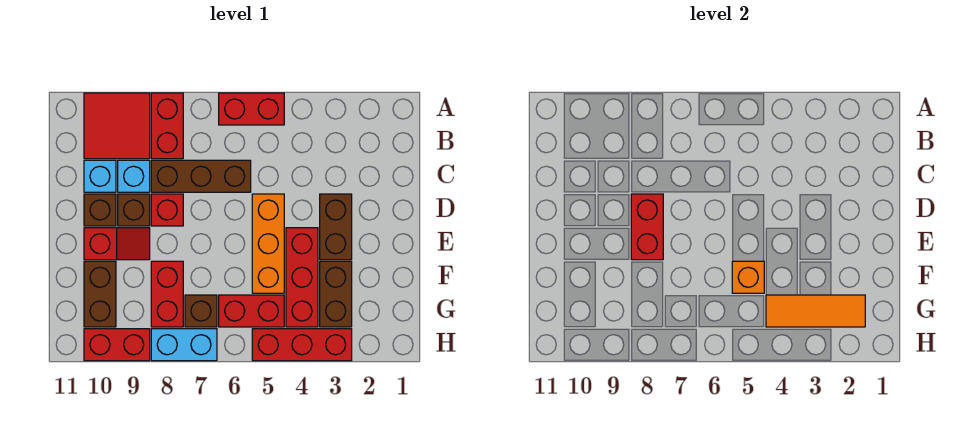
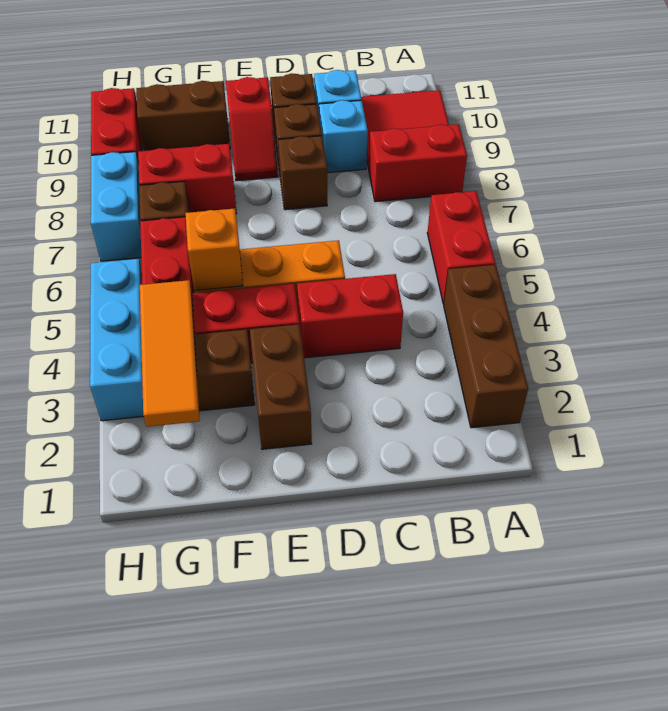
brown brick C6:C8 level 1 -> brown brick A2:A4 level 1
brown brick D3:E3 level 1 -> brown brick E2:E3 level 1
red brick D8 level 1 -> brown brick D8 level 1
red brick D8:E8 level 2 -> red brick C4:D4 level 1
red brick H3:H5 level 1 -> cyan brick H3:H5 level 1

